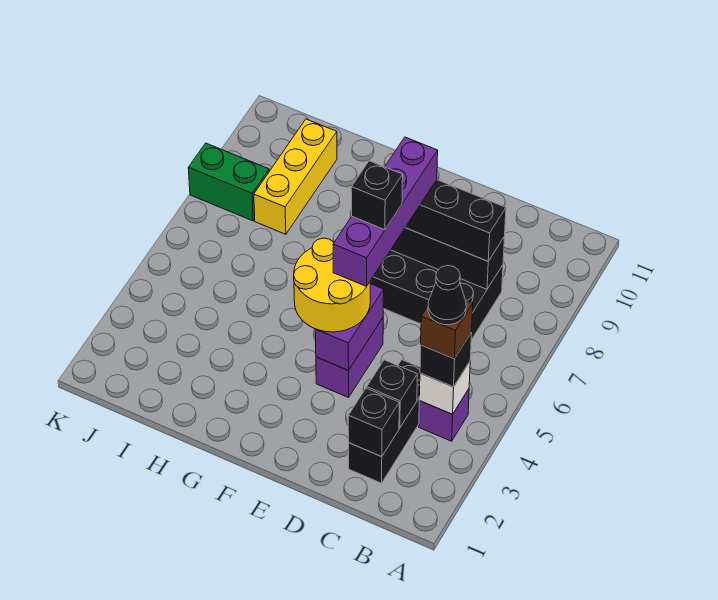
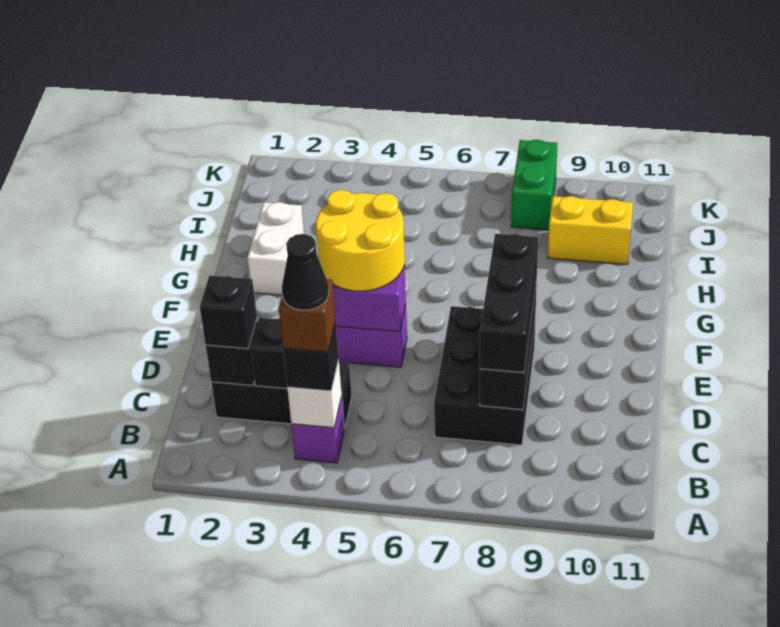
purple brick E5:E8 level 4 -> none
black brick E6 level 5 -> black brick C2 level 3
none -> white brick G2:H2 level 1
yellow brick I8:I10 level 1 -> yellow brick I9:I10 level 1

